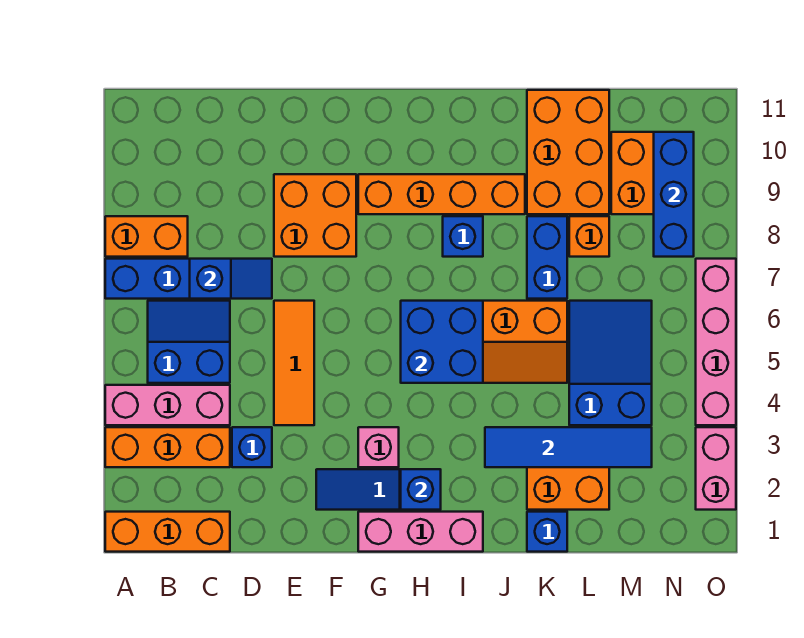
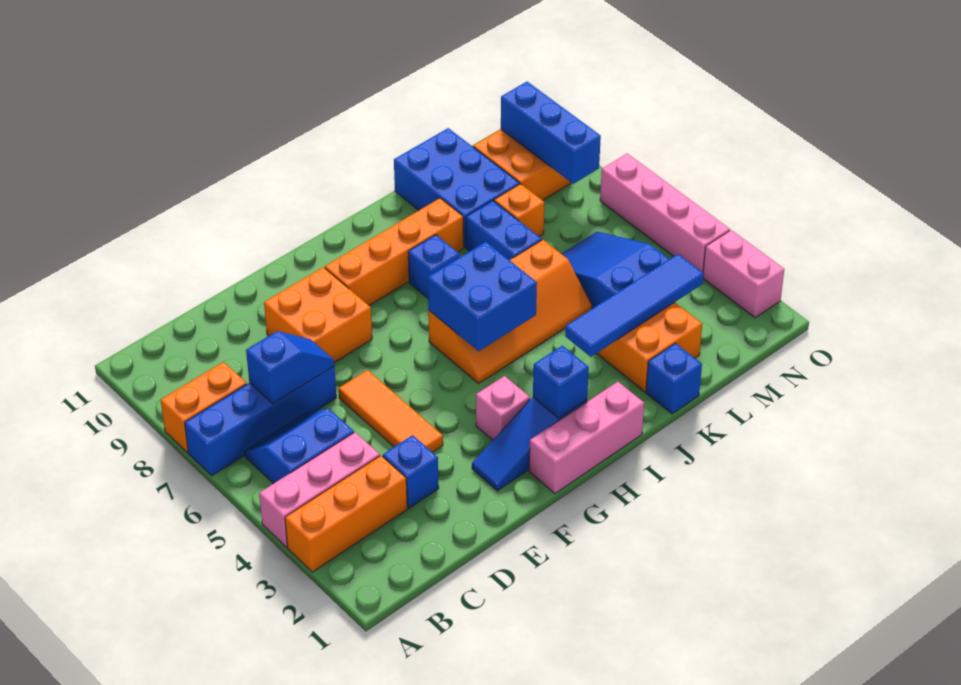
orange brick A1:C1 level 1 -> none
orange brick K9:L11 level 1 -> blue brick K9:L11 level 1

